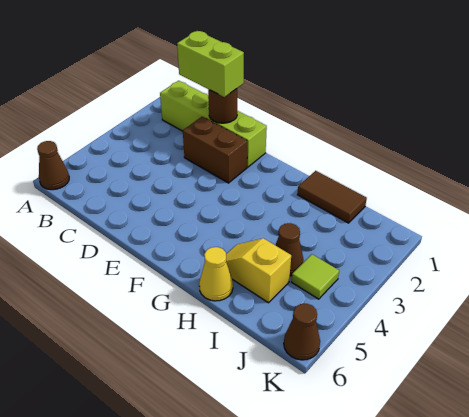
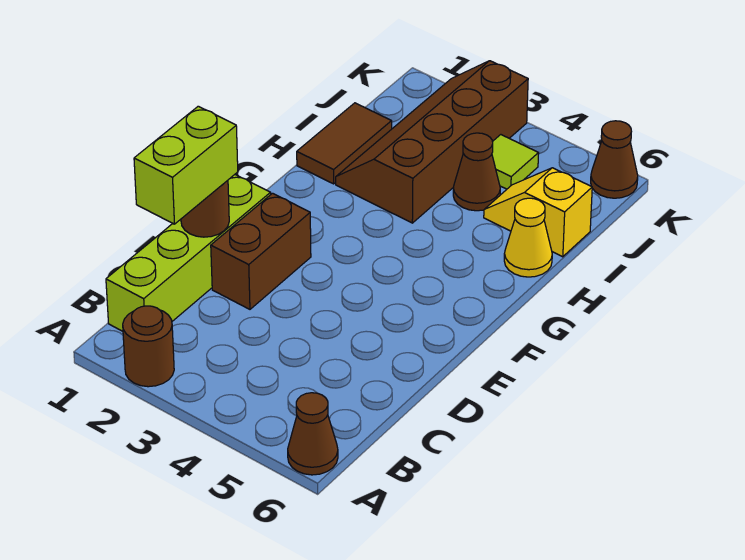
none -> brown round brick A2 level 1
none -> brown slope H2:K3 level 1 top 3
yellow slope H5:I5 level 1 top I -> yellow slope I5:I6 level 1 top 6

